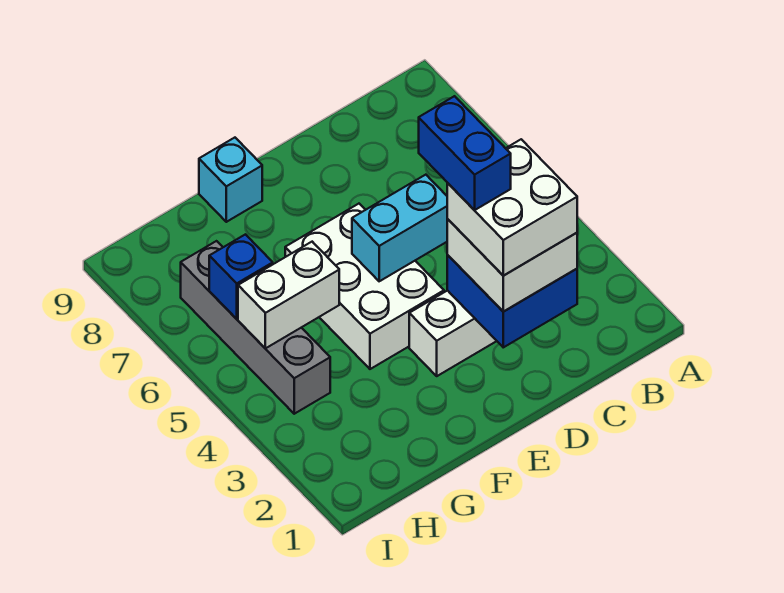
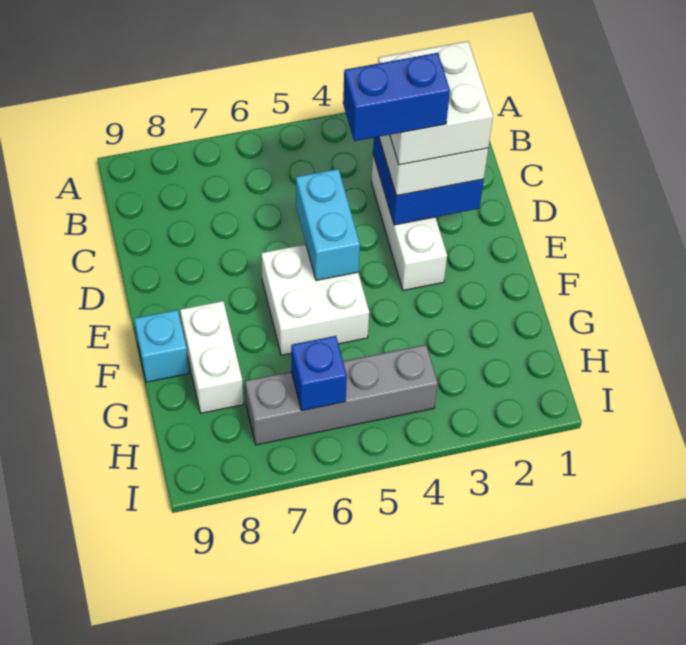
white brick E4:F6 level 1 -> white brick E5:F6 level 1
white brick G5:H5 level 2 -> white brick F8:G8 level 1

